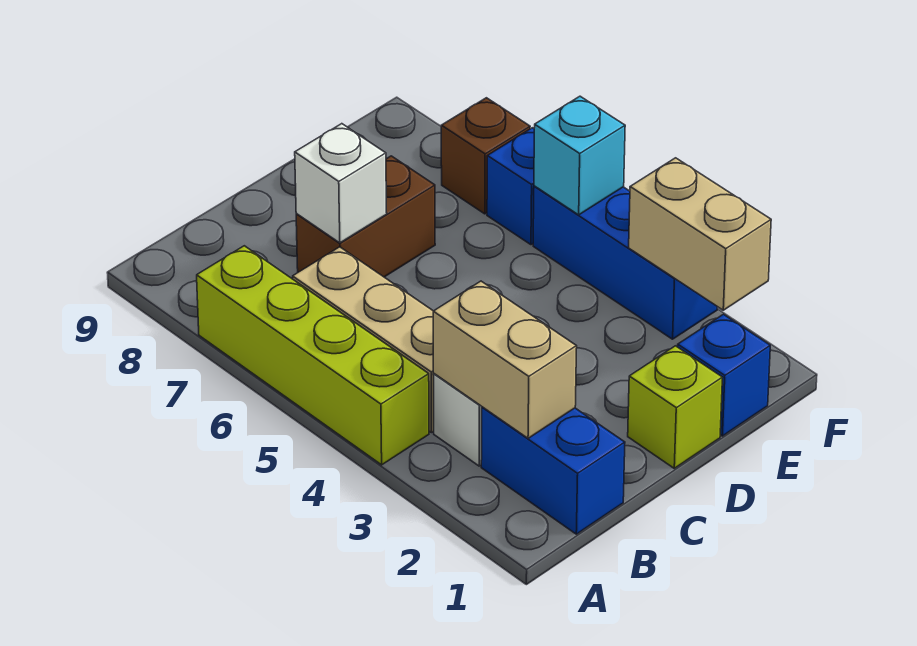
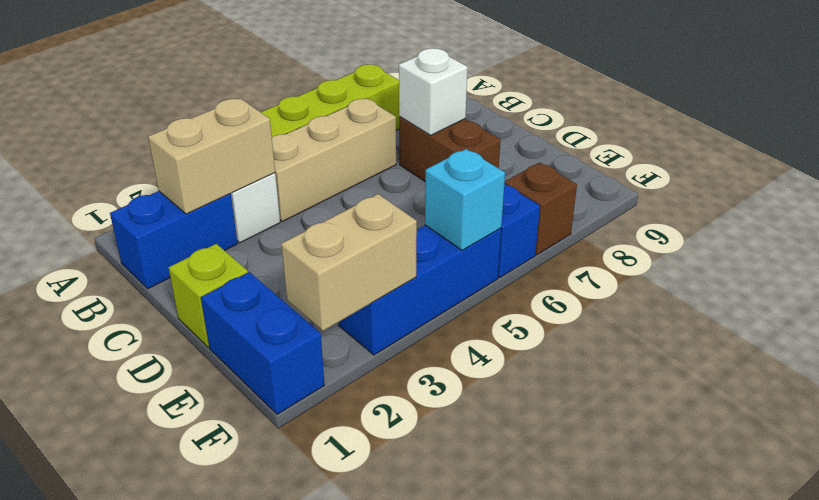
blue brick E1 level 1 -> blue brick E1:F1 level 1

